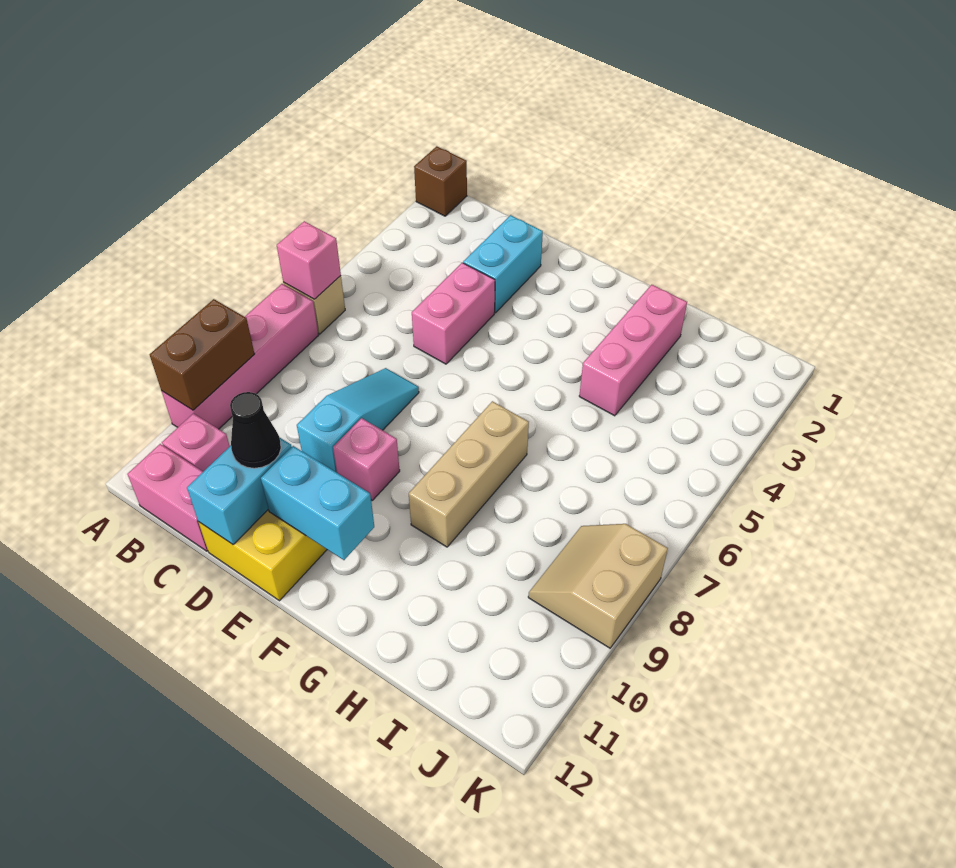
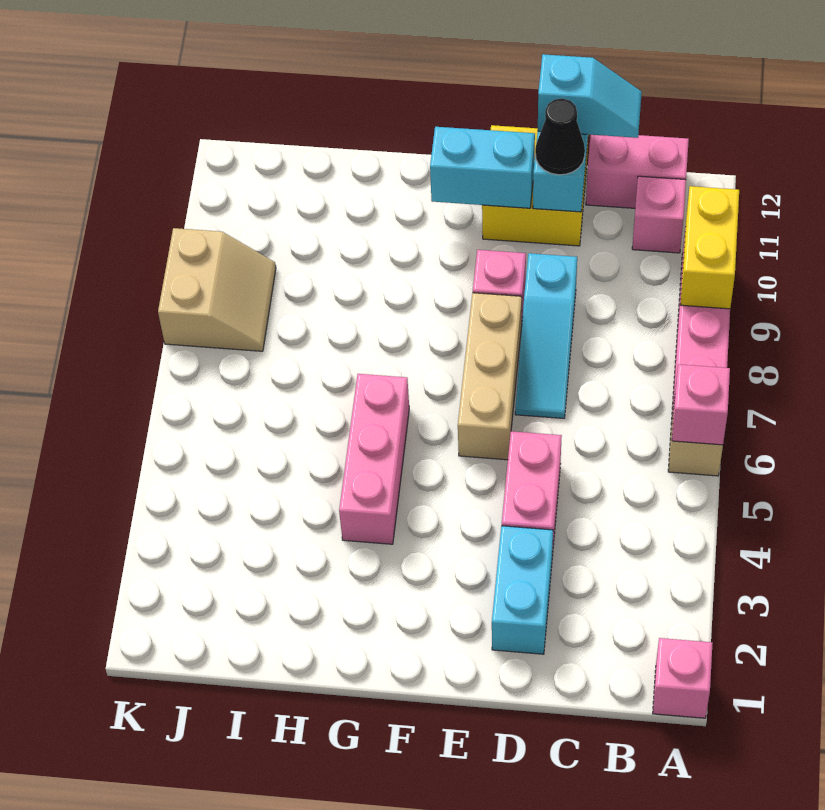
brown brick A1 level 1 -> pink brick A1 level 1
brown brick A9:A10 level 2 -> yellow brick A9:A10 level 2
none -> cyan slope C12:D12 level 3 top D
tan brick G7:G9 level 1 -> tan brick E6:E8 level 1
pink brick H2:H4 level 1 -> pink brick G4:G6 level 1

